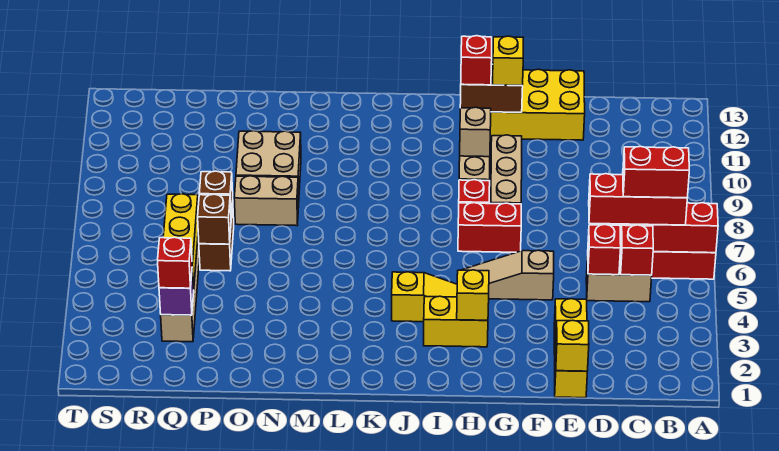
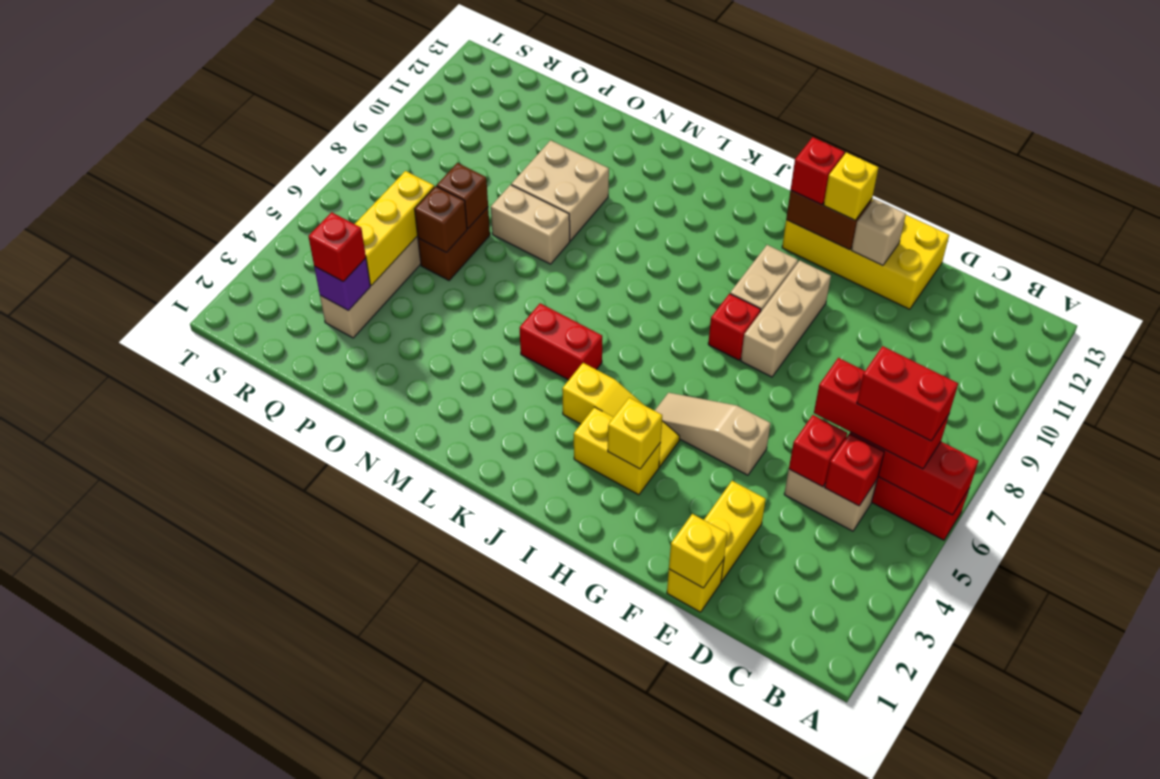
red brick G7:H7 level 1 -> red brick K5:L5 level 1
tan brick H10 level 2 -> tan brick F12 level 2

